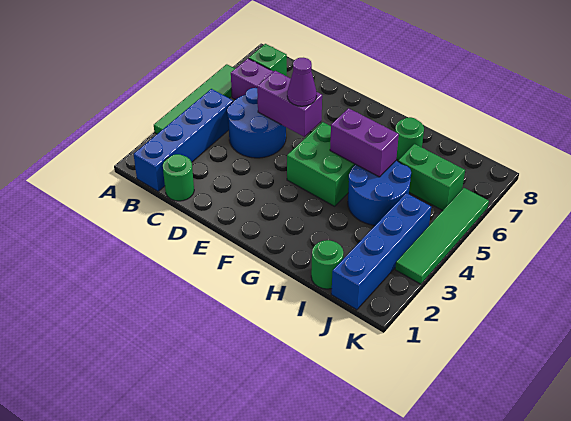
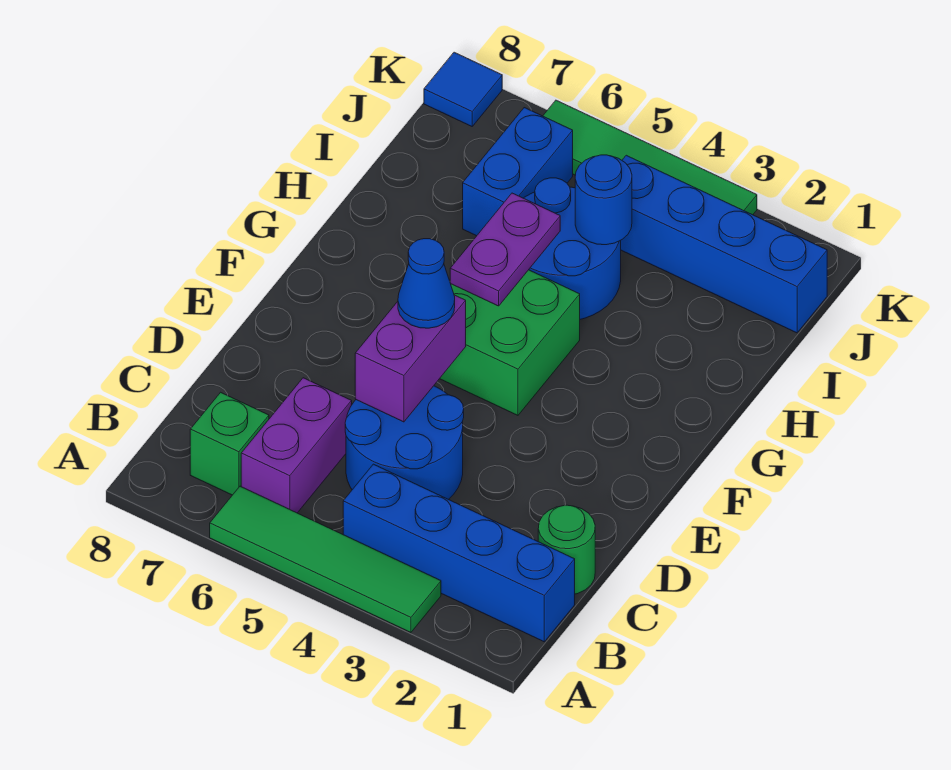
purple cone E5 level 3 -> blue cone E5 level 3
purple brick G5:H5 level 2 -> purple plate G5:H5 level 2
green round brick H7 level 1 -> none
green round brick I1 level 1 -> none
none -> blue round brick I4 level 2
green brick I6:J6 level 1 -> blue brick I6:J6 level 1
none -> blue tile K8 level 1

